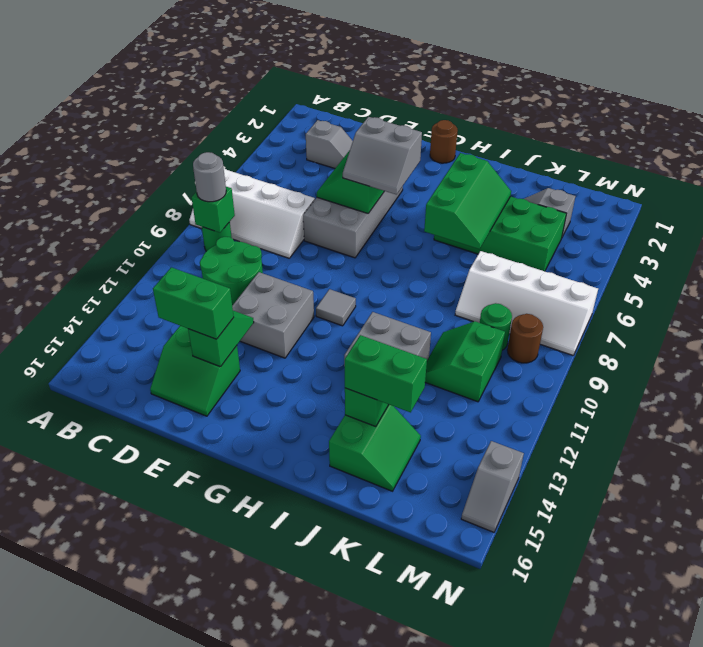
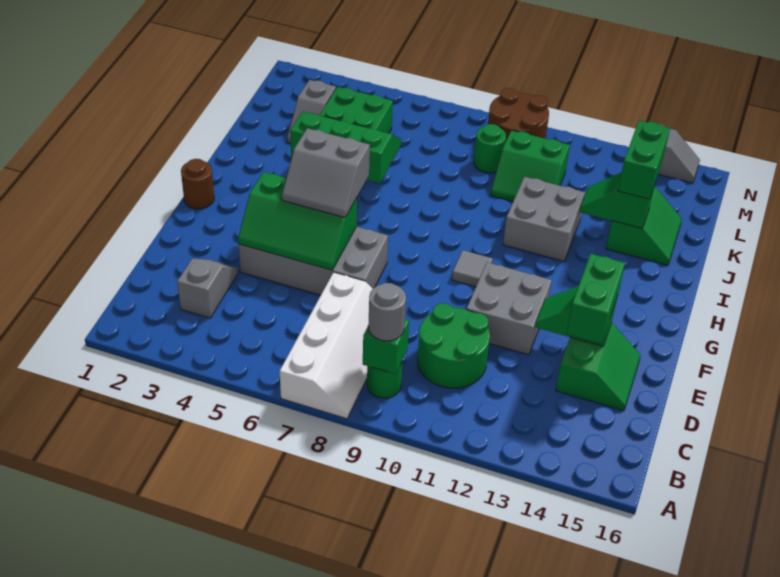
grey slope F5:G6 level 3 top 5 -> grey slope F5:G6 level 3 top G
green slope J14:K15 level 1 top J -> green slope J14:K15 level 1 top 14
white slope K7:N8 level 1 top 7 -> none
brown round brick M9 level 1 -> brown round brick M9:N10 level 1

